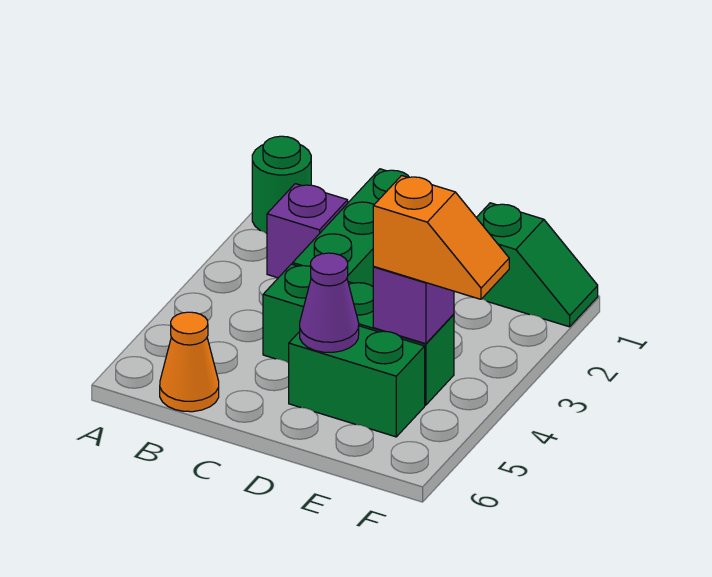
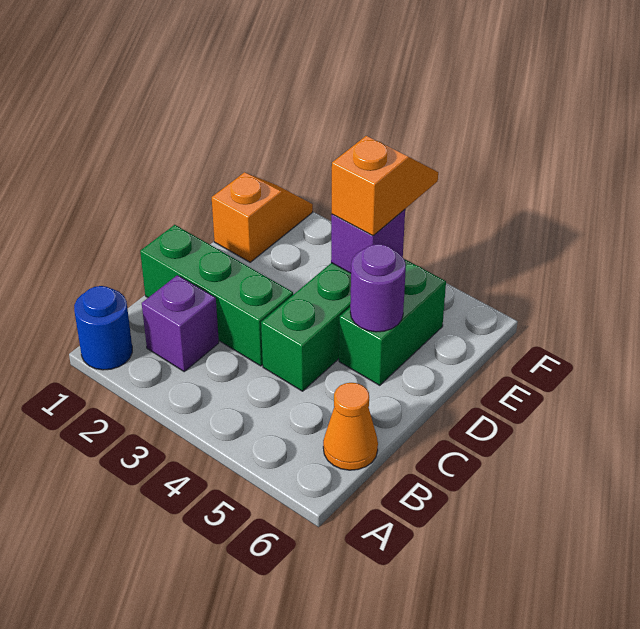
green round brick A1 level 1 -> blue round brick A1 level 1
purple cone D5 level 2 -> purple round brick D5 level 2
green slope E1:F1 level 1 top E -> orange slope E1:F1 level 1 top E

